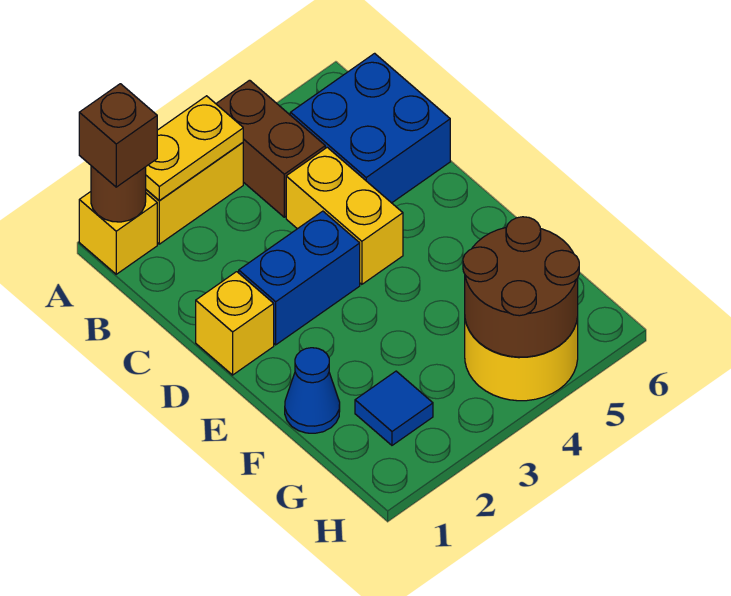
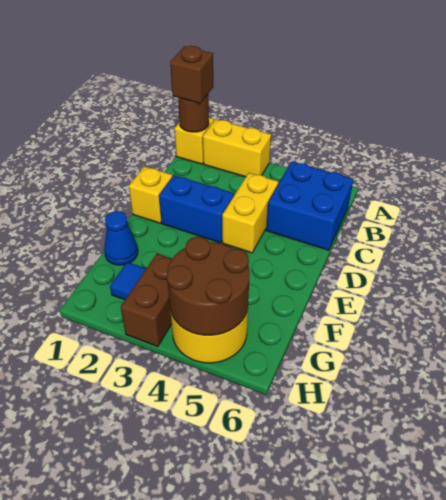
yellow plate A2:A3 level 2 -> none
brown brick A4:B4 level 1 -> brown brick G3:H3 level 1

